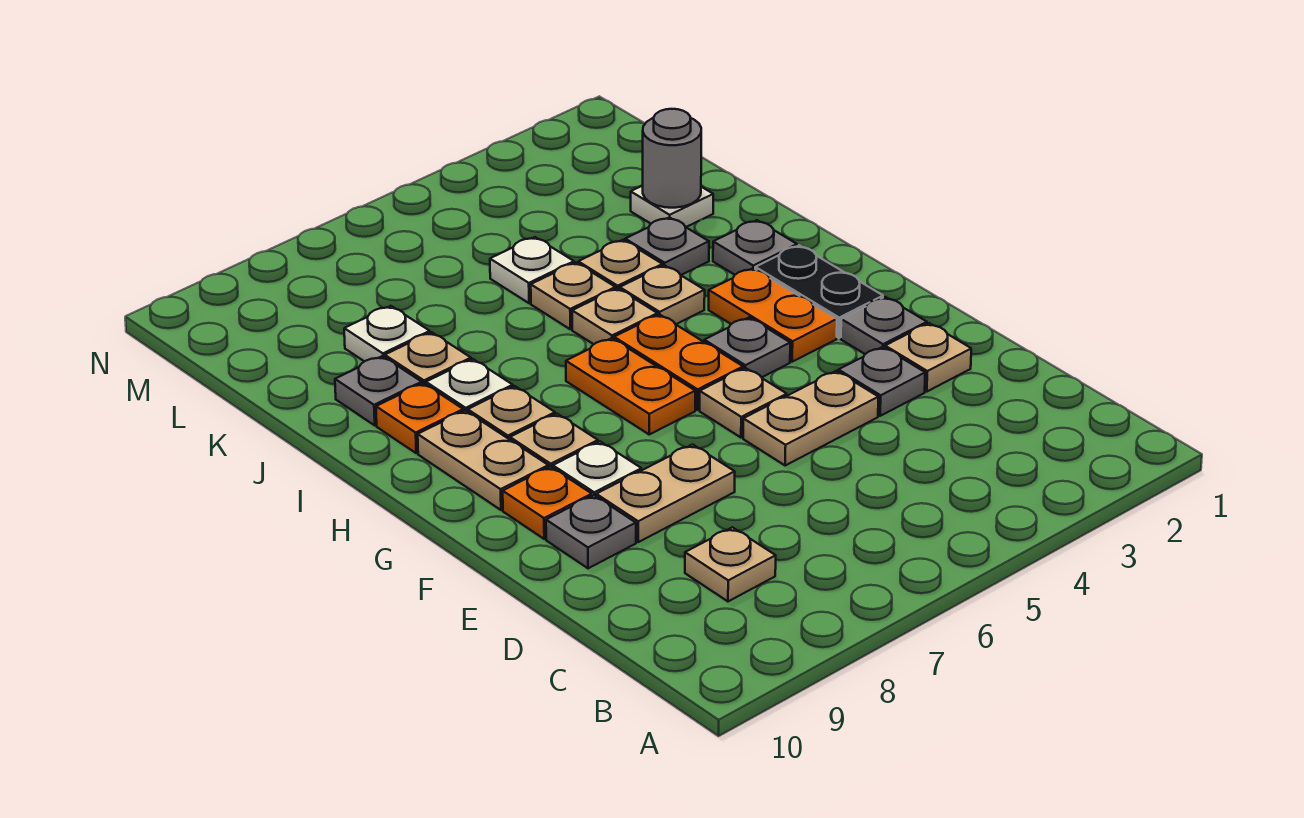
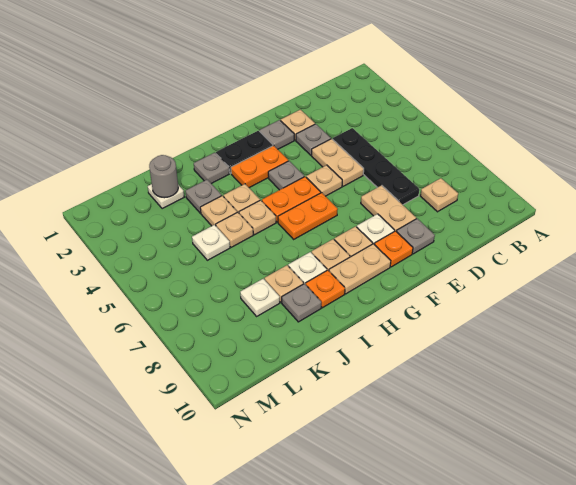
none -> black plate D4:D7 level 1

